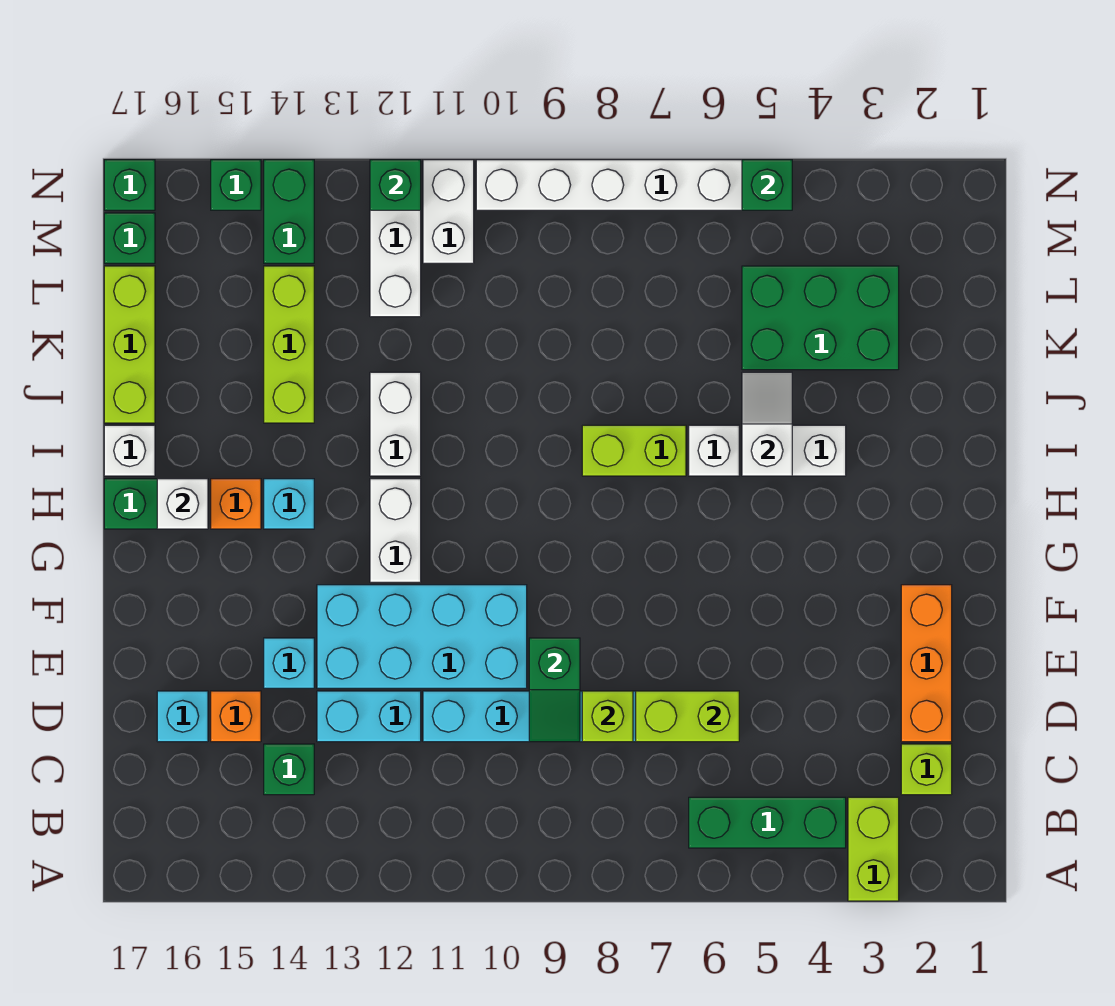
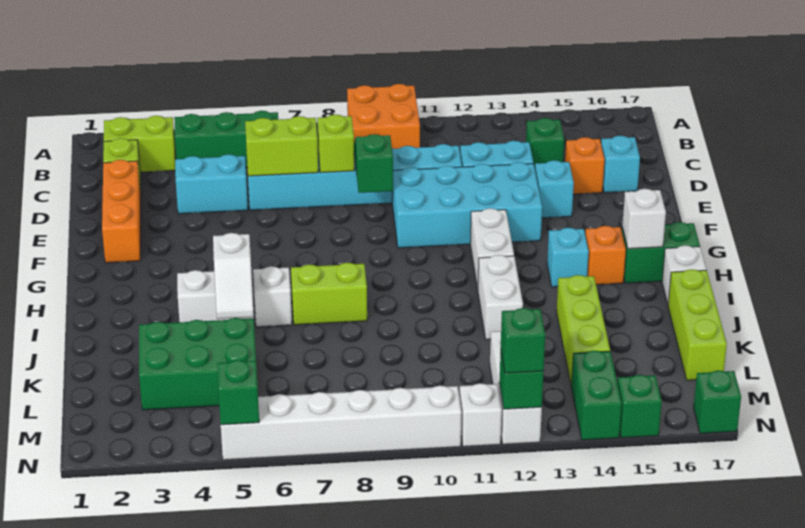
lime brick A3:B3 level 1 -> lime brick B2:B3 level 1
none -> orange brick A9:B10 level 1
none -> cyan brick D4:D5 level 1
white brick M11:N11 level 1 -> white brick N11 level 1
green brick M17 level 1 -> green brick N12 level 3

